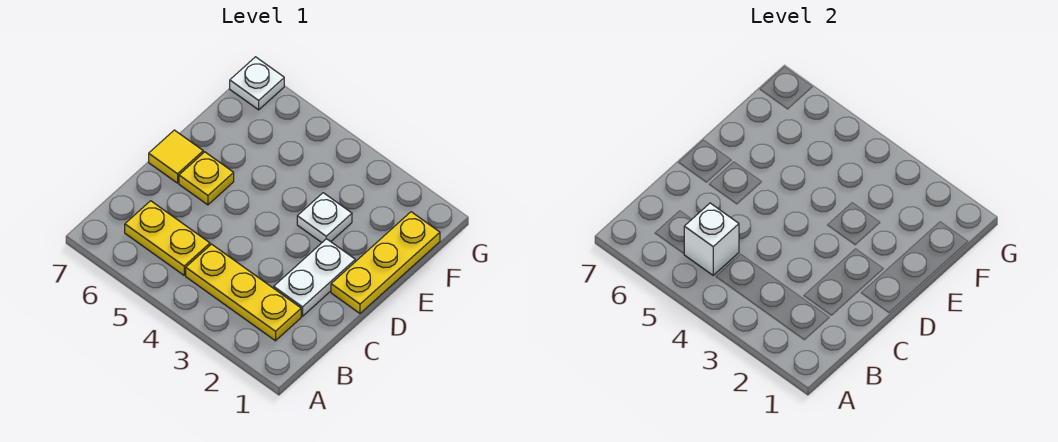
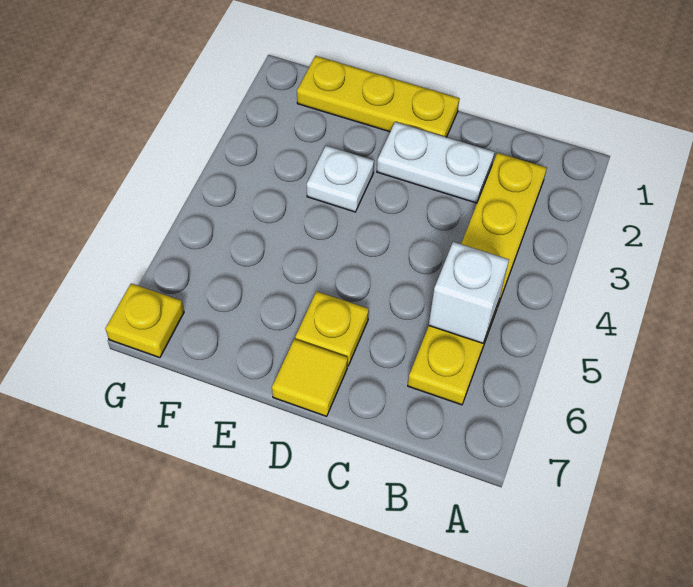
white plate G7 level 1 -> yellow plate G7 level 1

